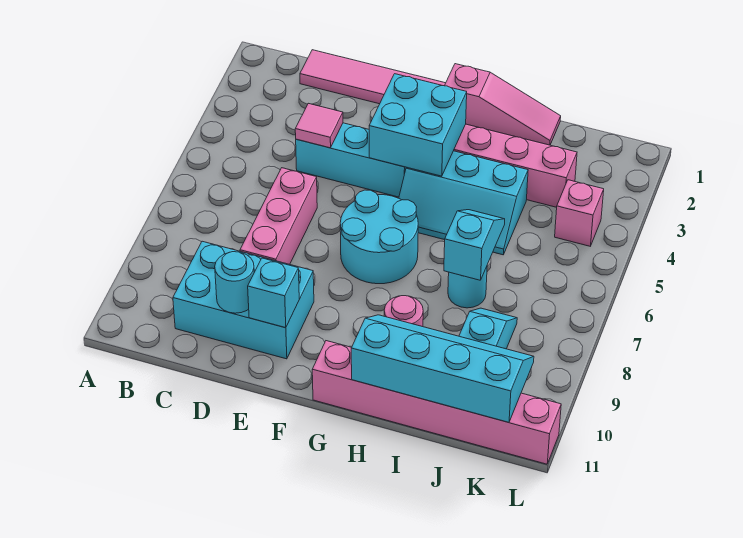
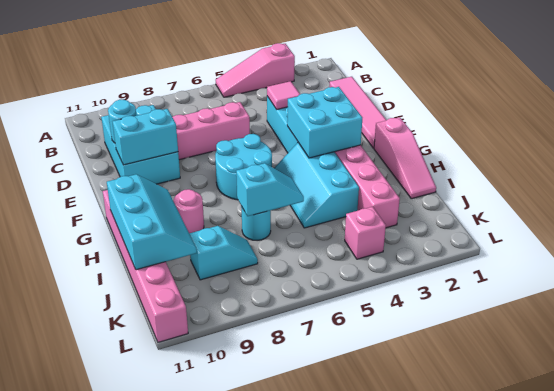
none -> pink slope A3:A5 level 1 top 3
cyan brick E10 level 2 -> cyan brick E9:E10 level 2
cyan slope H10:K11 level 2 top 11 -> cyan slope H10:J11 level 2 top 11

